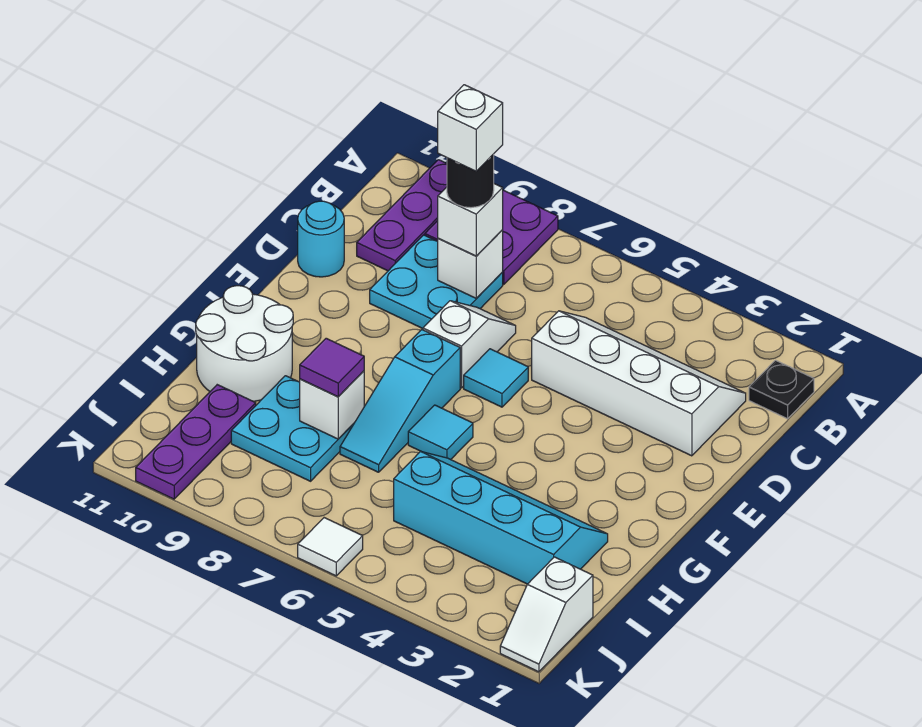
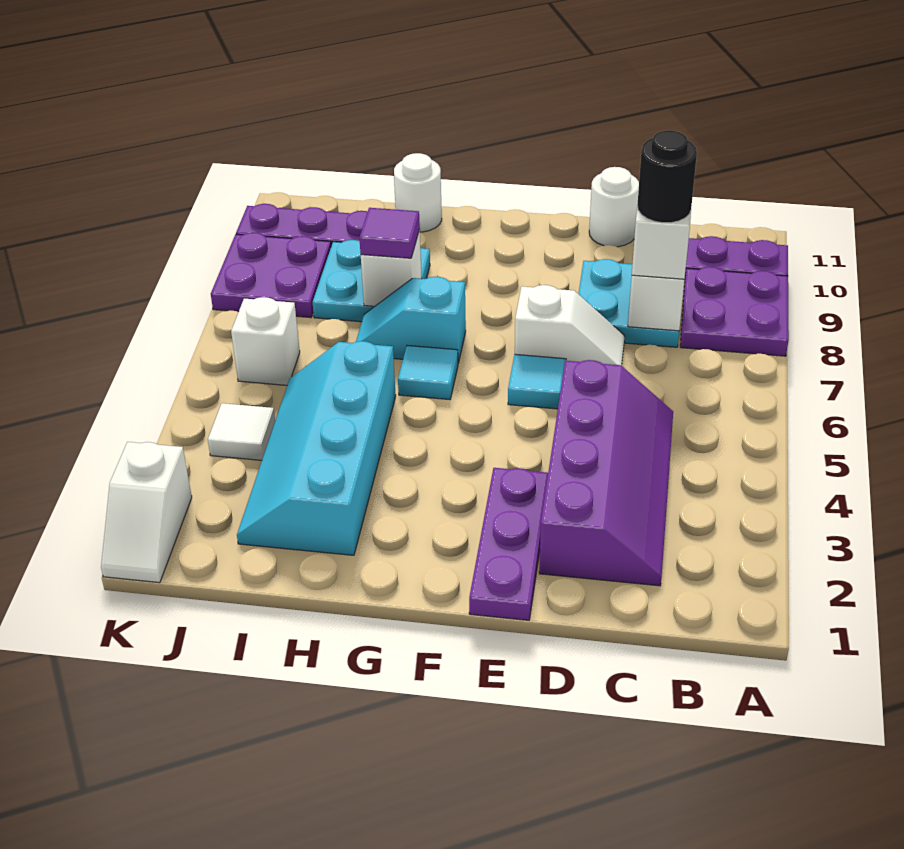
black plate B1 level 1 -> none
white slope C2:D5 level 1 top D -> purple slope C2:D5 level 1 top D
white brick C8 level 5 -> white brick J6 level 1
cyan round brick D11 level 1 -> white round brick D11 level 1
none -> purple plate E1:E3 level 1
cyan slope F7:H7 level 1 top F -> cyan slope G7:H7 level 1 top G
white round brick G10:H11 level 1 -> white round brick H11 level 1
cyan slope H2:I5 level 1 top I -> cyan slope H2:I5 level 1 top H
white slope J1:K1 level 1 top J -> white slope K1:K2 level 1 top 2
none -> purple plate J8:K9 level 1
white tile K6 level 1 -> white tile J4 level 1

